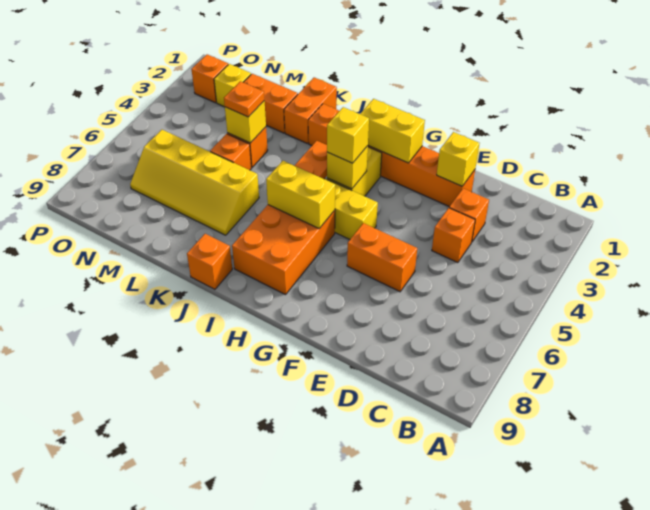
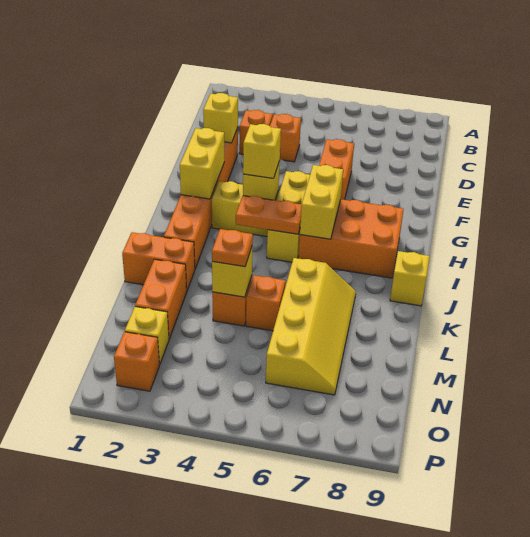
orange brick J9 level 1 -> yellow brick J9 level 1

